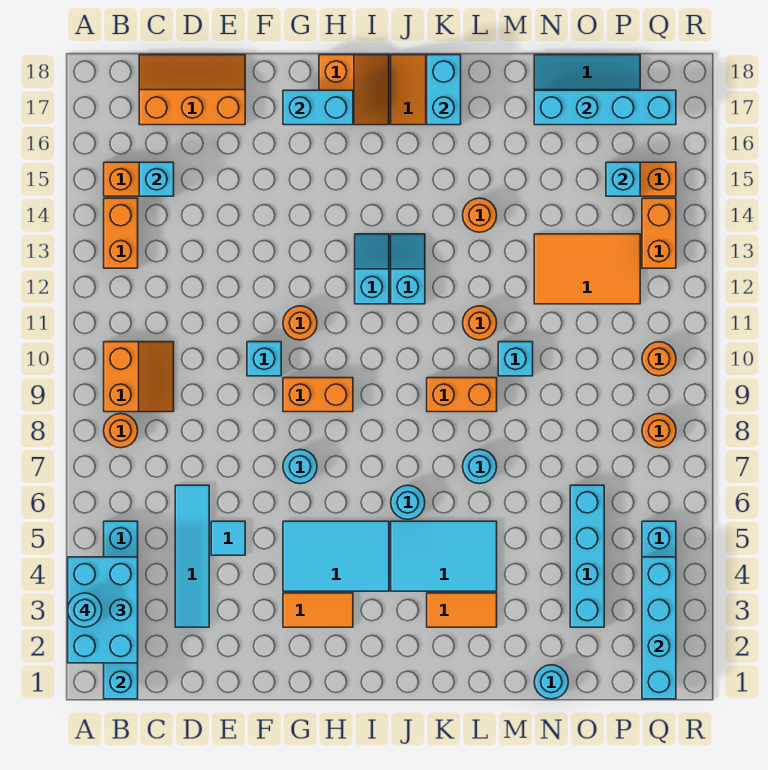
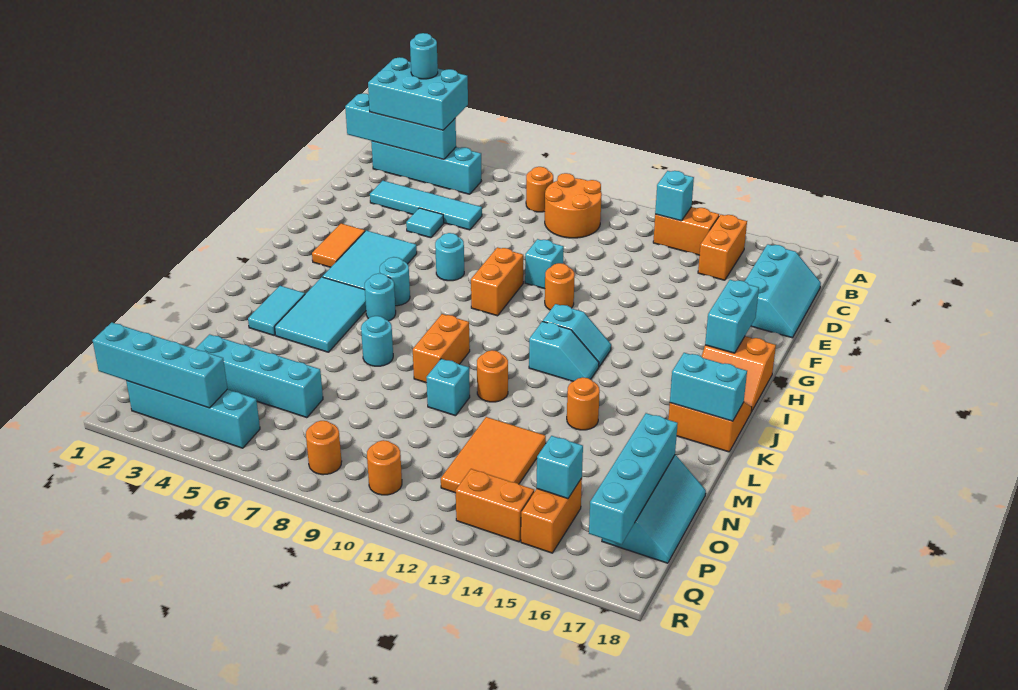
orange slope B9:C10 level 1 top B -> orange round brick B9:C10 level 1
cyan brick C15 level 2 -> cyan brick B13 level 2
orange slope C17:E18 level 1 top 17 -> cyan slope C17:E18 level 1 top 17
orange tile K3:L3 level 1 -> cyan tile K3:L3 level 1
cyan round brick N1 level 1 -> cyan round brick I6 level 1

